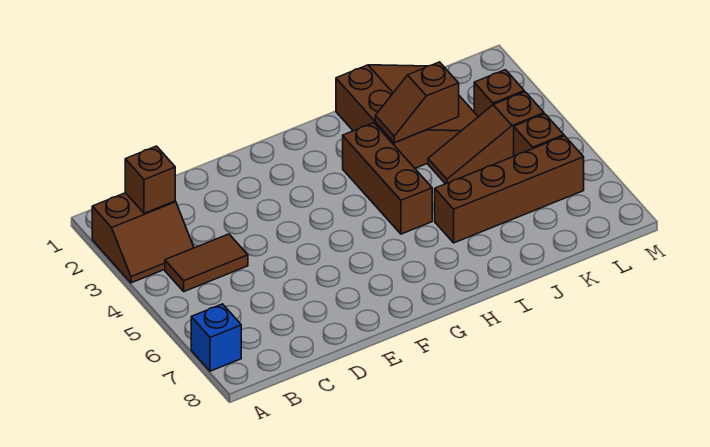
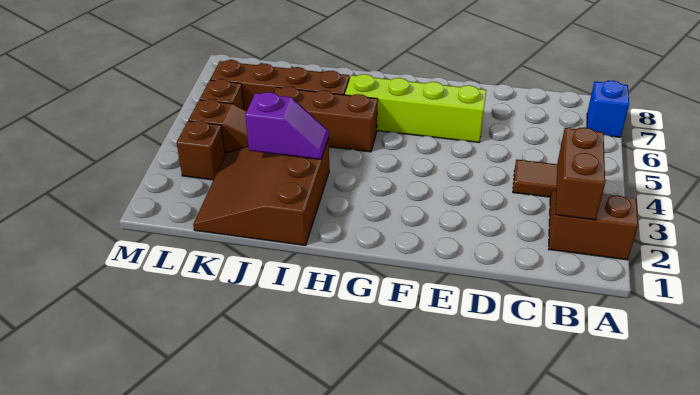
brown brick B2 level 2 -> brown brick B2:B3 level 2
none -> lime brick E6:H6 level 1
brown brick H3:H5 level 1 -> brown brick H5:J5 level 1
brown slope I3:J3 level 2 top J -> purple slope I3:J3 level 2 top J

